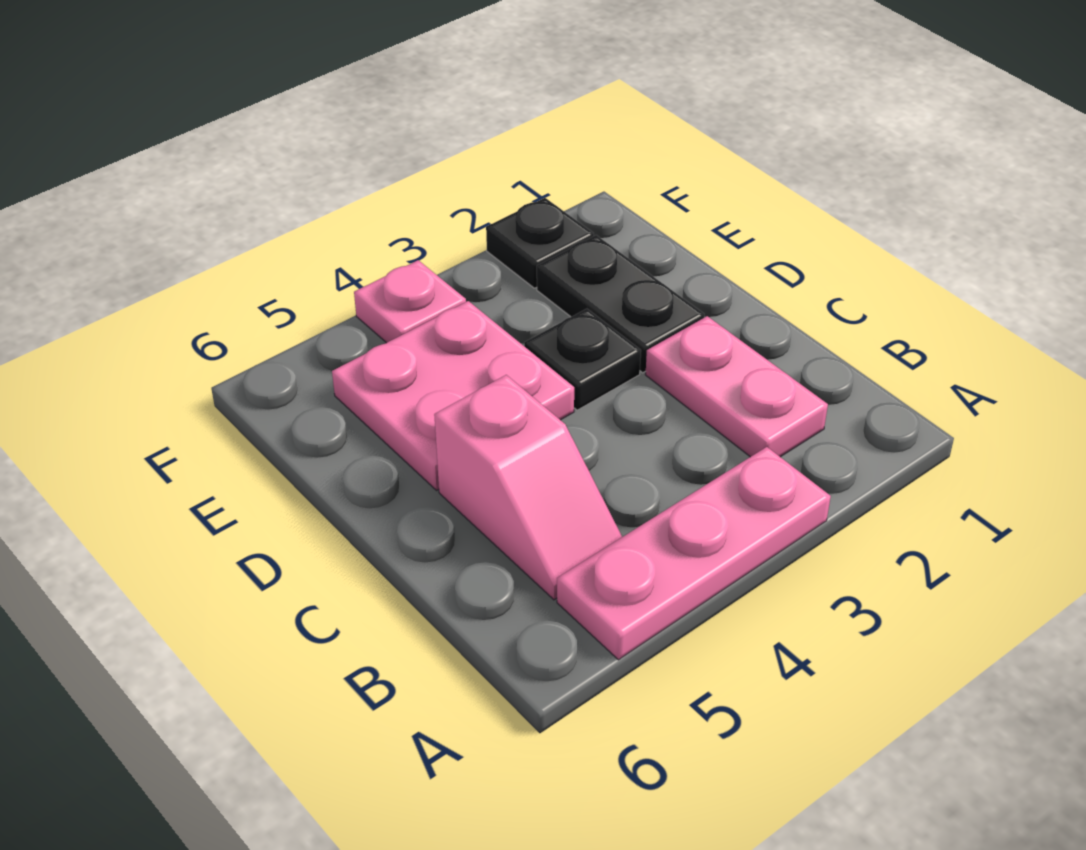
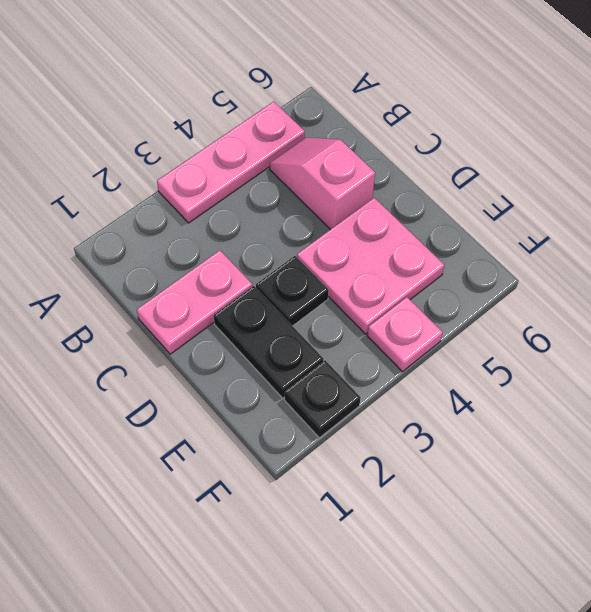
pink plate B2:C2 level 1 -> pink plate C1:C2 level 1

